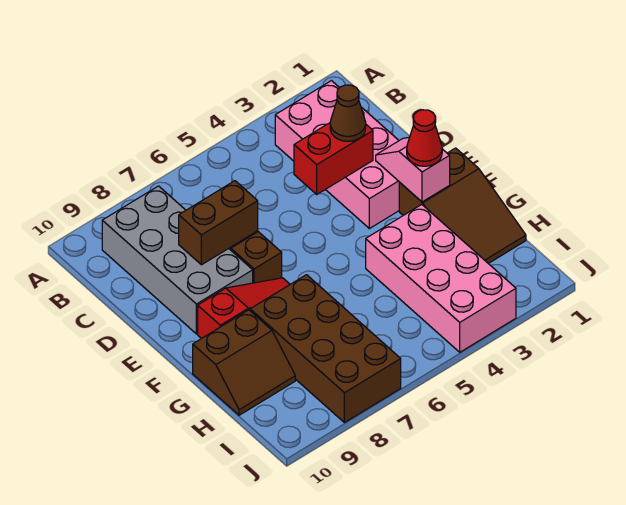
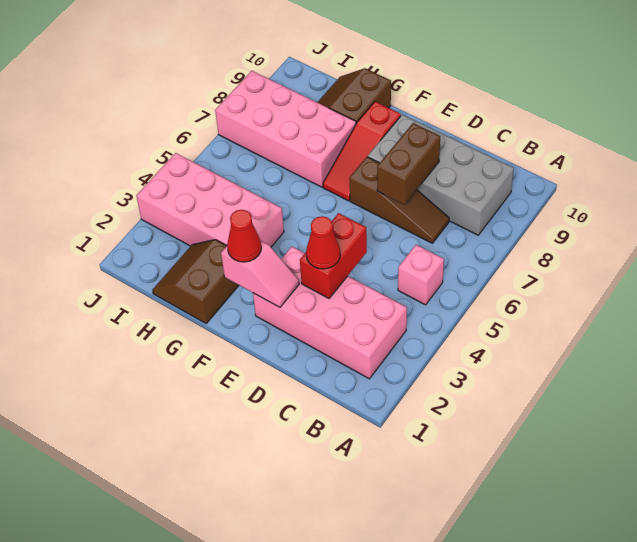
none -> pink brick B5 level 1
brown cone D3 level 3 -> red cone D3 level 3
brown slope F1:H2 level 1 top F -> brown slope G1:H2 level 1 top G
brown brick G7:J8 level 1 -> pink brick G7:J8 level 1

